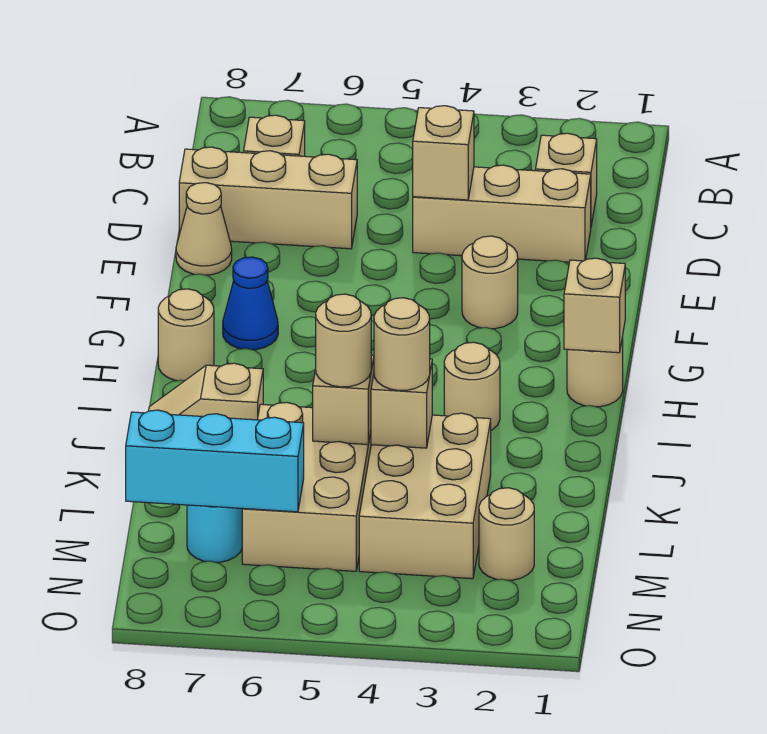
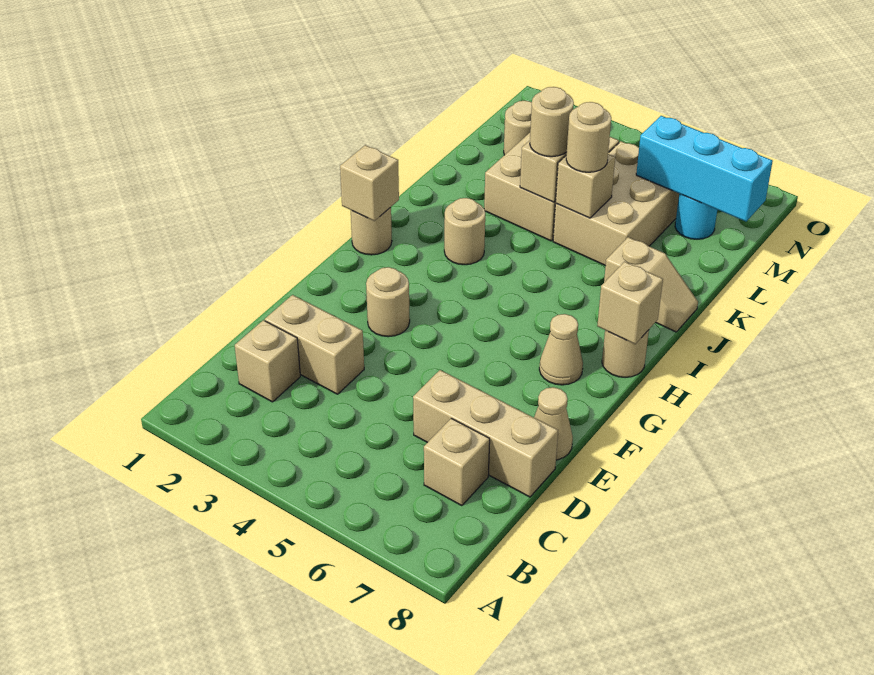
tan brick D2:D4 level 1 -> tan brick D2:D3 level 1
tan brick D4 level 2 -> tan brick H8 level 2
blue cone G7 level 1 -> tan cone G7 level 1

